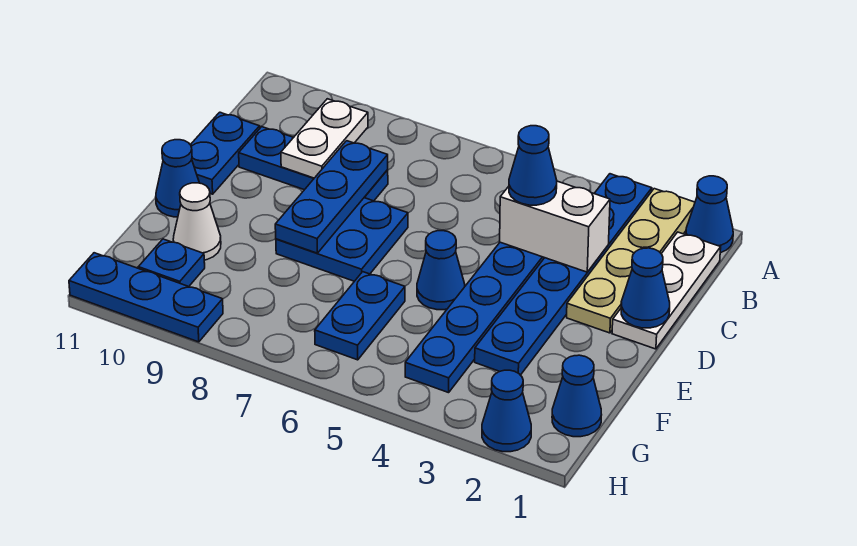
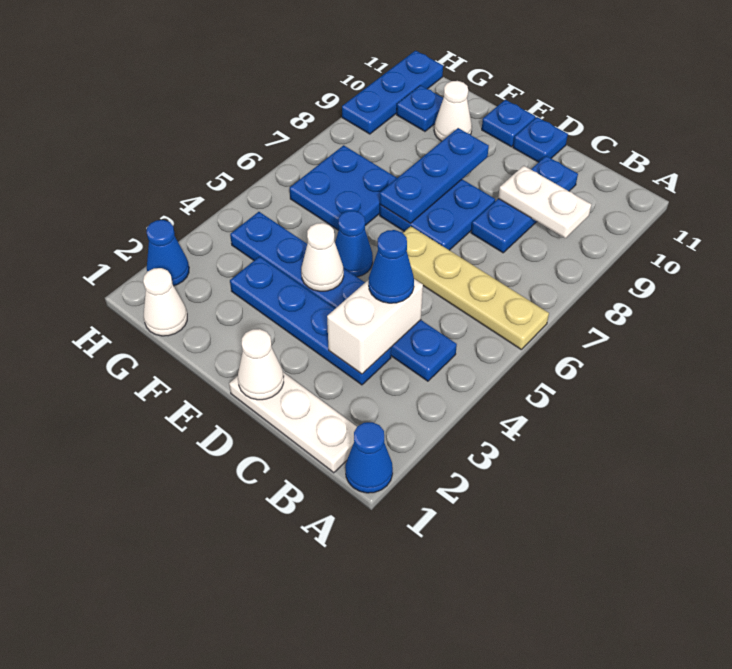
tan plate A2:D2 level 1 -> tan plate A6:D6 level 1
blue plate A3:F3 level 1 -> blue plate C3:F3 level 1
blue plate C8:E8 level 2 -> blue plate E7:E9 level 2
blue plate C11:D11 level 1 -> blue plate D11 level 1
blue cone D1 level 2 -> white cone D1 level 2
none -> white cone E4 level 2
blue cone E11 level 1 -> blue plate E11 level 1
blue plate F6:G6 level 1 -> blue plate F6:G7 level 1
blue cone G1 level 1 -> white cone G1 level 1

